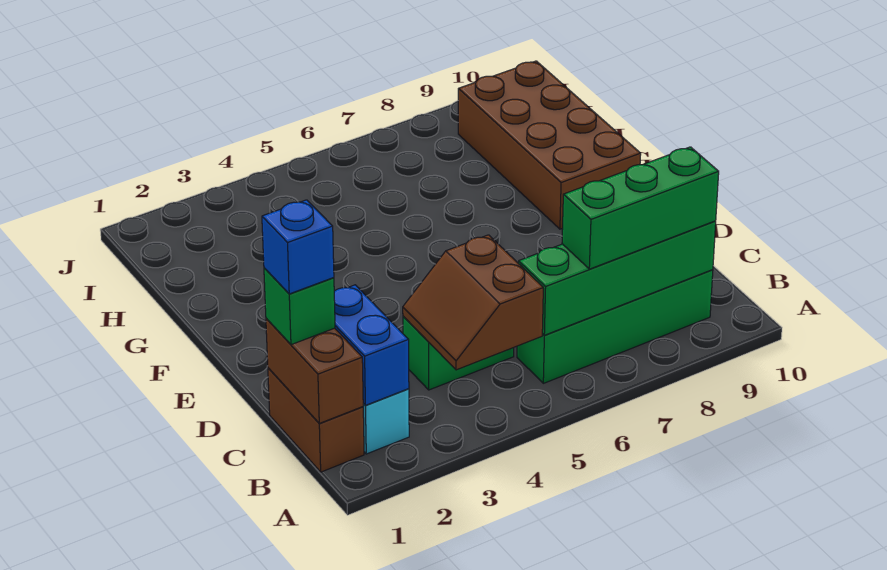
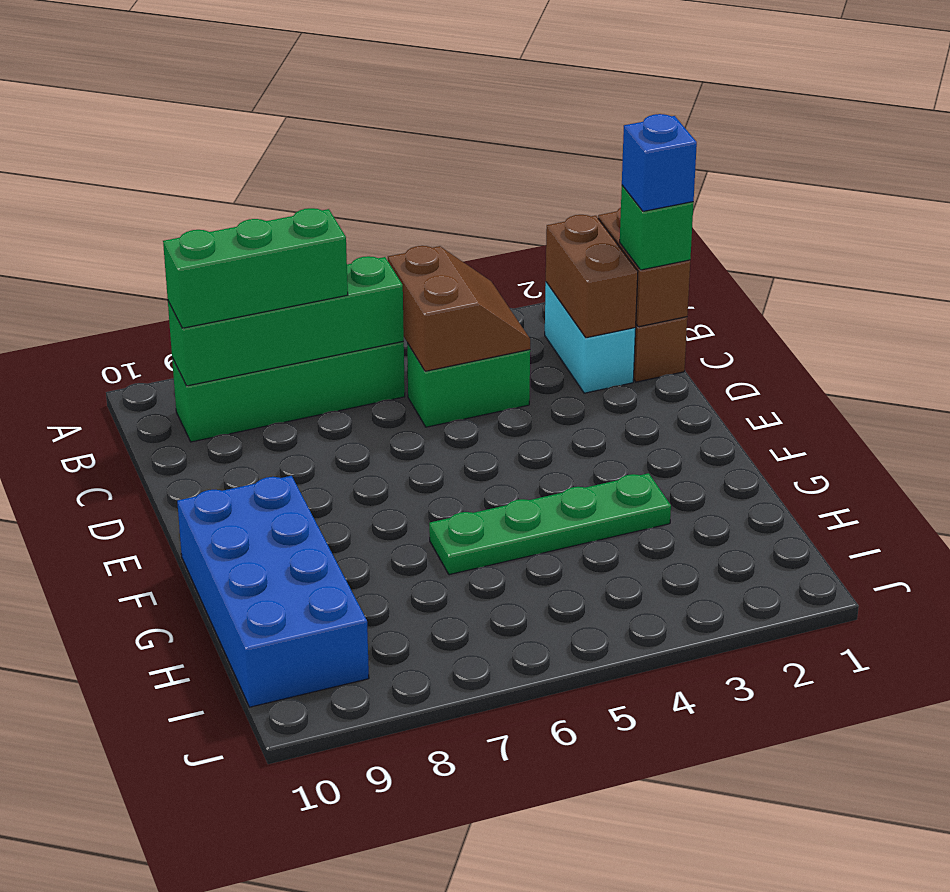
blue brick B2:C2 level 2 -> brown brick B2:C2 level 2
brown brick F9:I10 level 1 -> blue brick F9:I10 level 1
none -> green plate G3:G6 level 1

